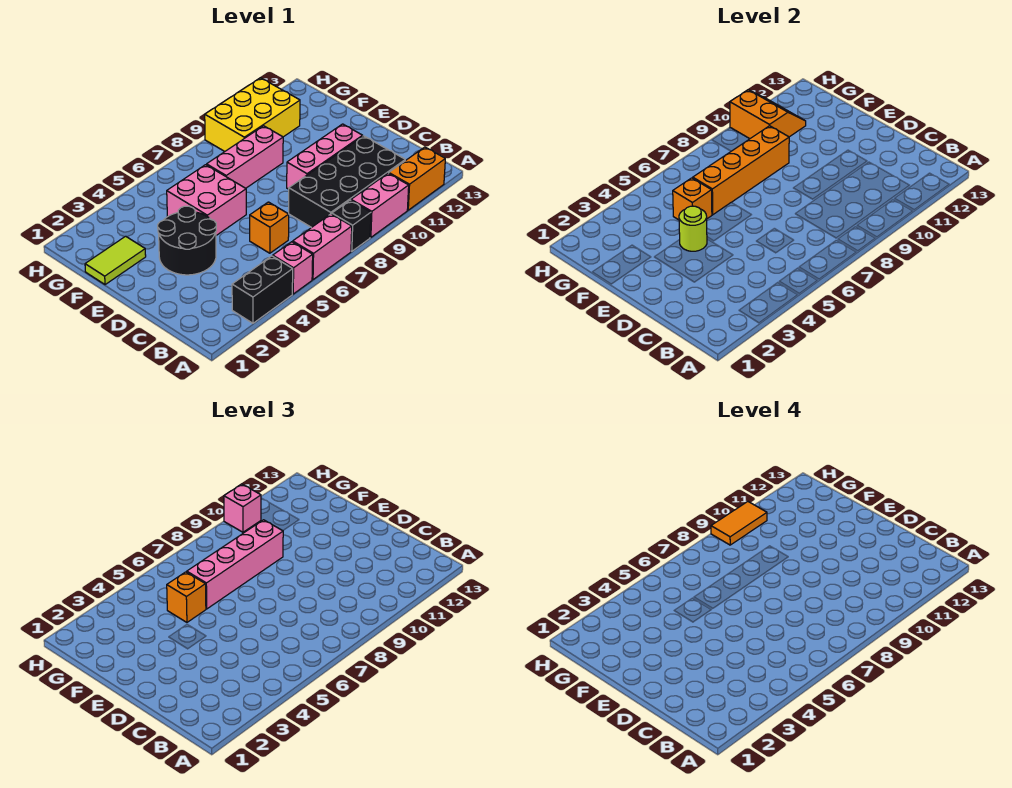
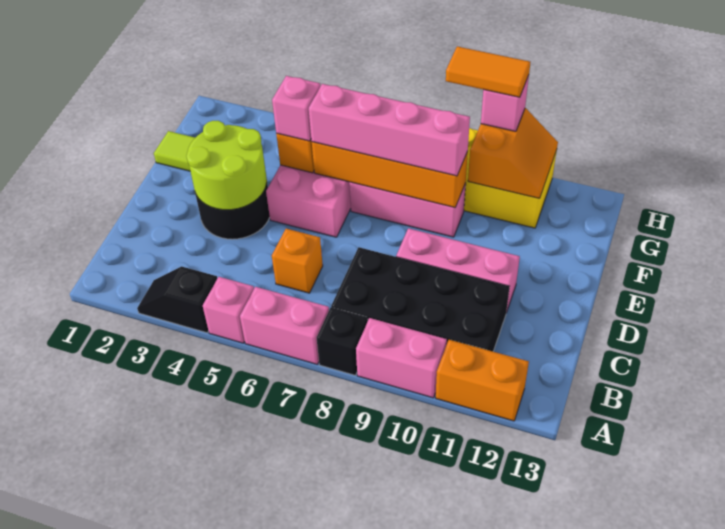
black brick A3:A4 level 1 -> black slope A3:A4 level 1 top 4
lime round brick E4 level 2 -> lime round brick D3:E4 level 2
orange brick F5 level 3 -> pink brick F5 level 3

